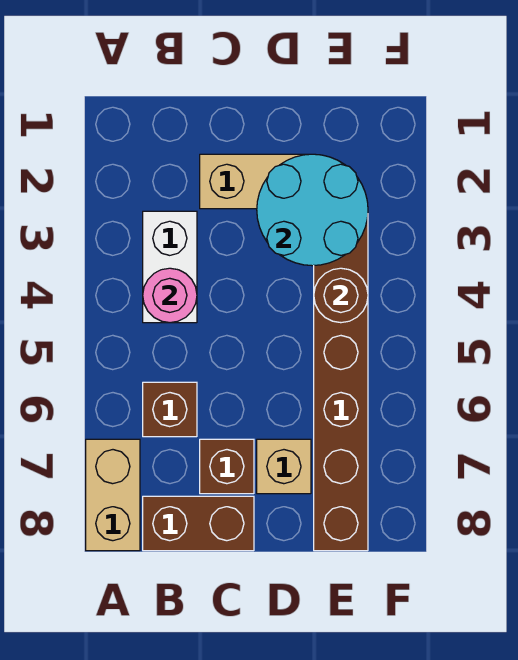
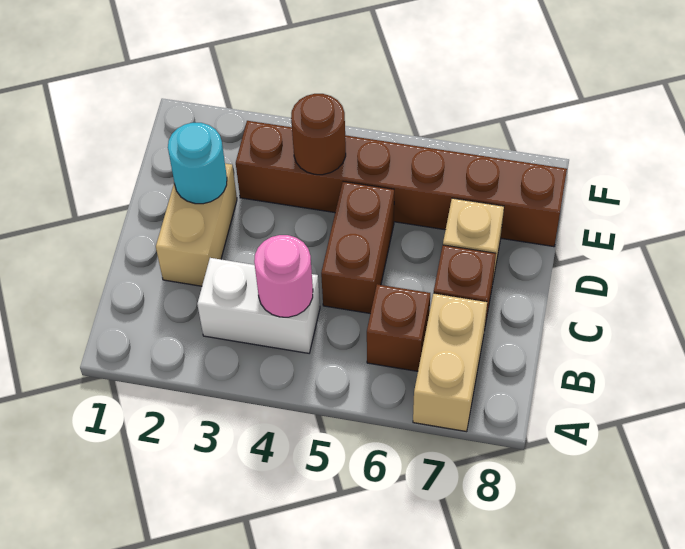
tan brick A7:A8 level 1 -> tan brick A7:B7 level 1
brown brick B8:C8 level 1 -> brown brick C5:D5 level 1
cyan round brick D2:E3 level 2 -> cyan round brick D2 level 2

